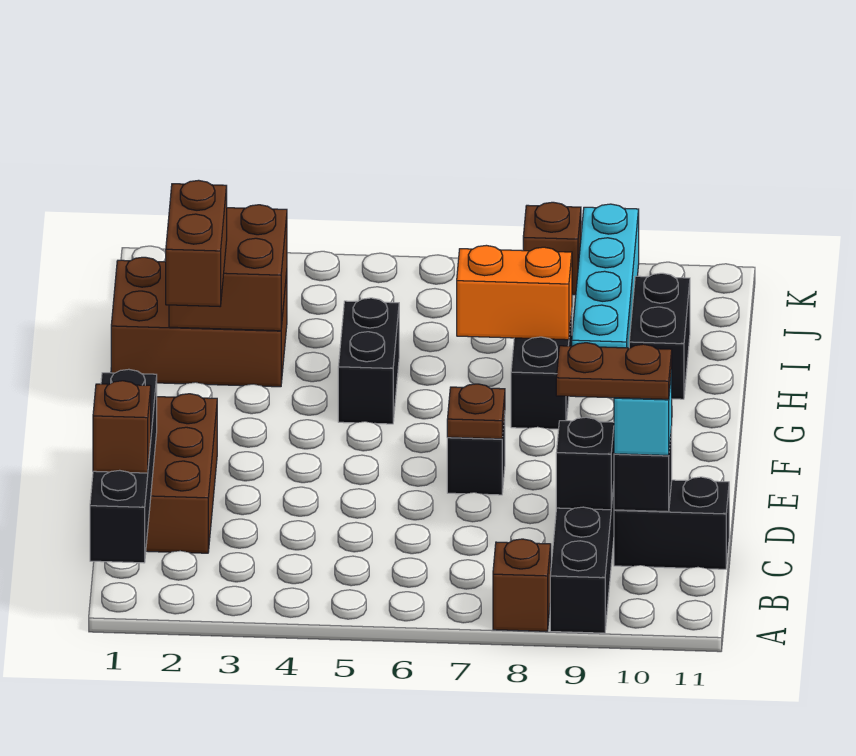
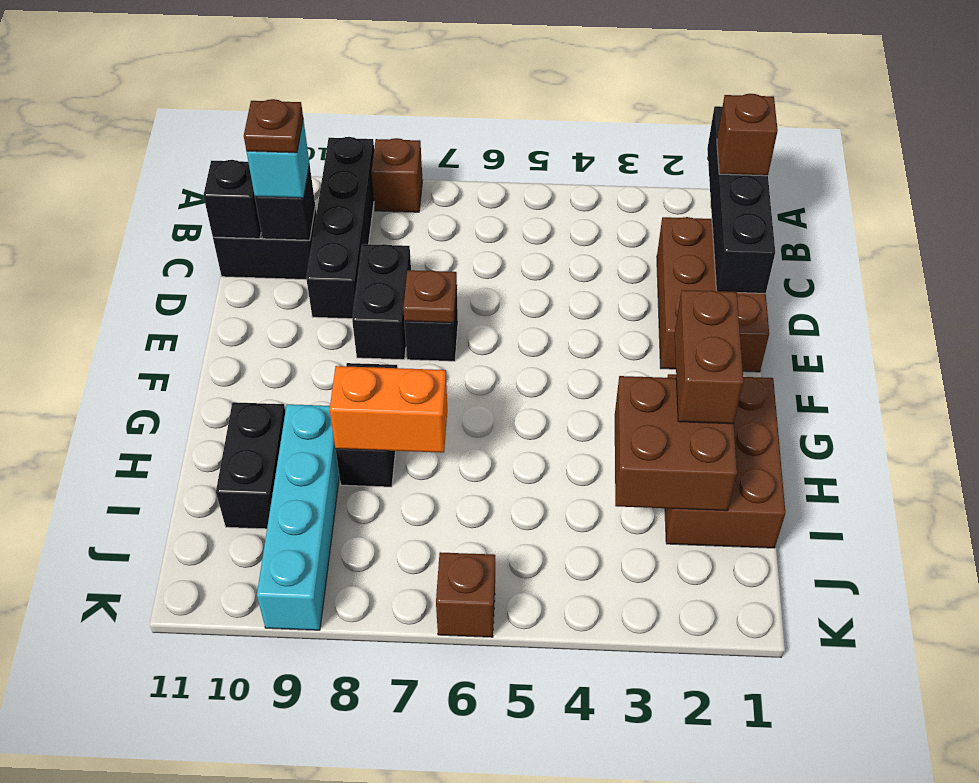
black brick C9 level 2 -> black brick C11 level 2
brown plate C9:C10 level 4 -> brown plate C10 level 4
black brick G5:H5 level 1 -> black brick D8:E8 level 1
brown brick H1:I3 level 1 -> brown brick G1:I2 level 1
brown brick K8 level 1 -> brown brick K6 level 1

